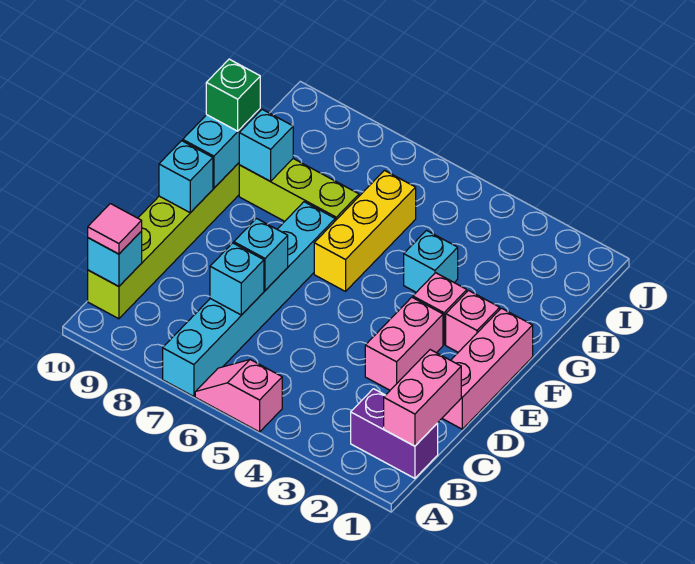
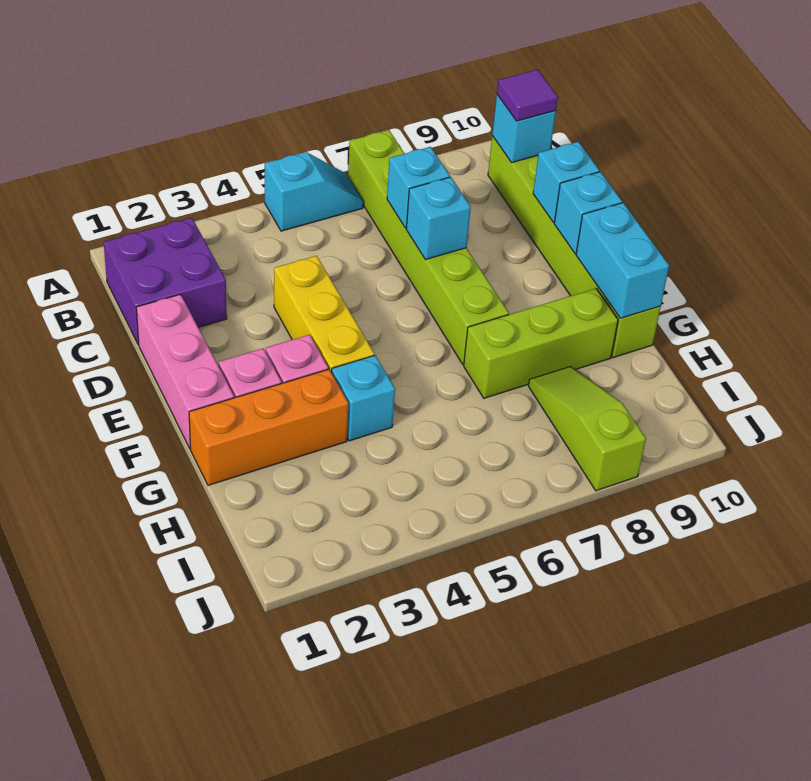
pink slope A5:A6 level 1 top 5 -> cyan slope A5:A6 level 1 top 5
cyan brick A7:F7 level 1 -> lime brick A7:F7 level 1
purple brick B1:B2 level 1 -> purple brick B1:C2 level 1
pink brick B1:C1 level 2 -> none
pink tile B10 level 3 -> purple tile B10 level 3
pink brick D3:E3 level 1 -> none
yellow brick F6:H6 level 1 -> yellow brick D4:F4 level 1
none -> orange brick G1:G3 level 1
cyan brick G9 level 2 -> cyan brick D10 level 2
green brick G10 level 3 -> none
none -> lime slope H8:J8 level 1 top J

